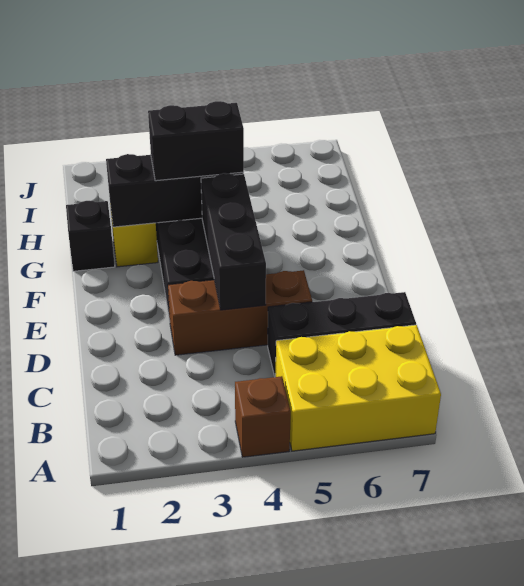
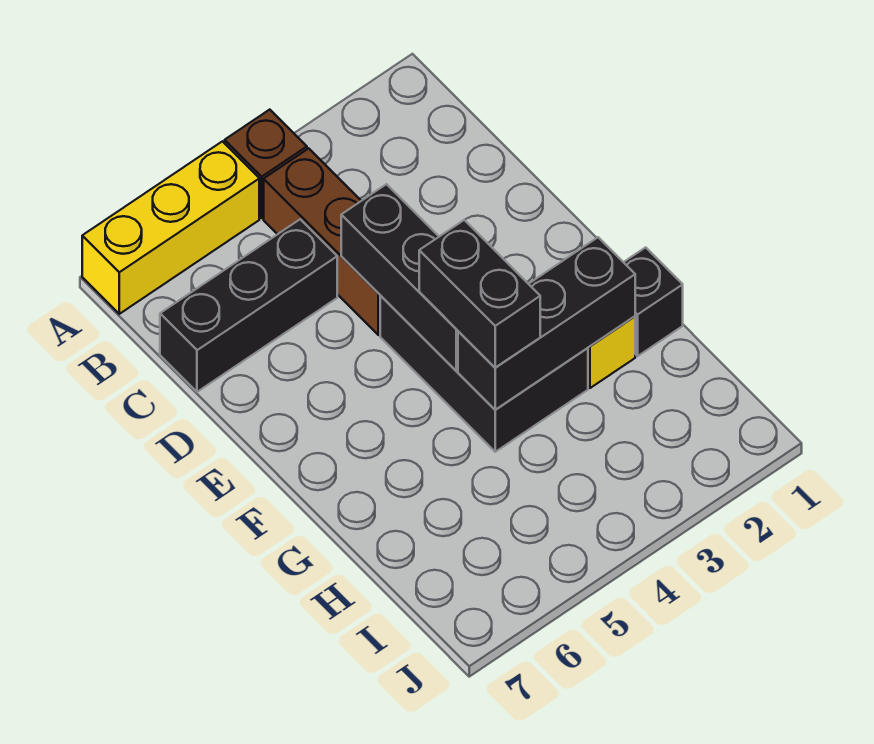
yellow brick A5:B7 level 1 -> yellow brick A5:A7 level 1
brown brick D3:D5 level 1 -> brown brick B4:D4 level 1
black brick G3:G4 level 3 -> black brick F4:G4 level 3

